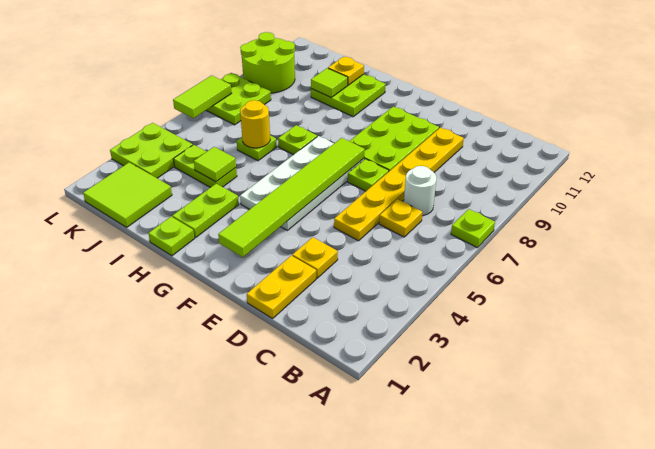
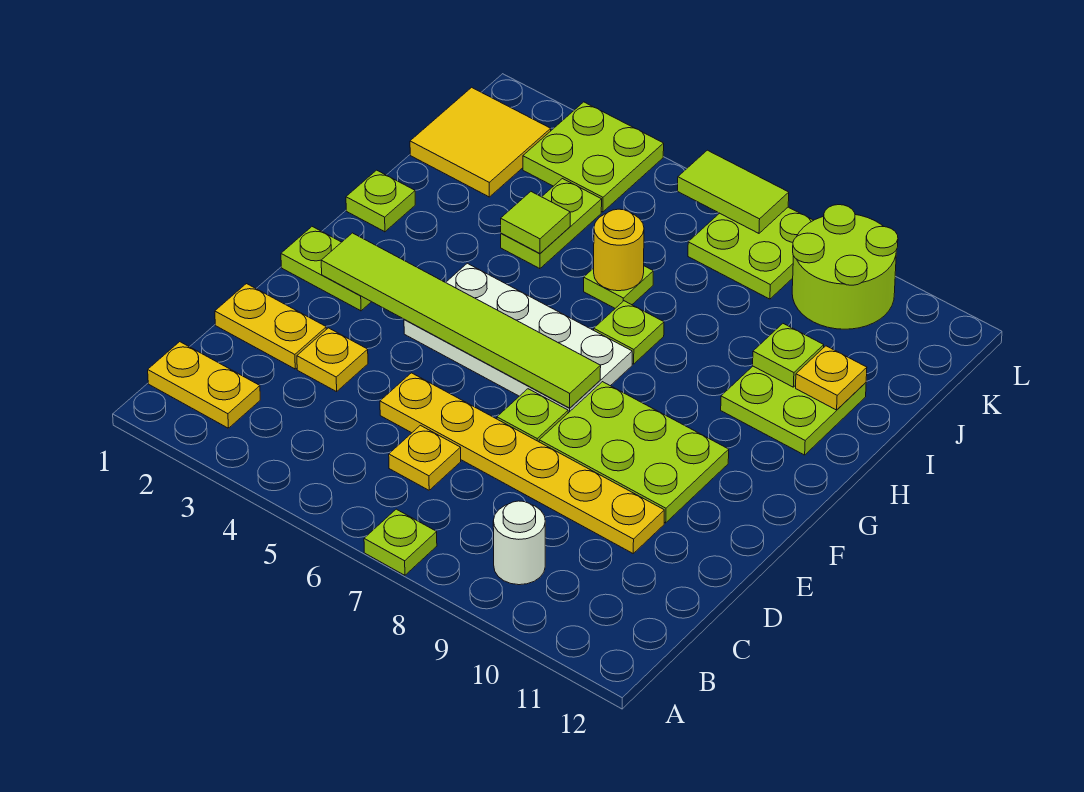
none -> yellow plate B1:B2 level 1
white round brick C7 level 1 -> white round brick B9 level 1
lime plate H2:H3 level 1 -> lime plate F1:F2 level 1
lime tile I10 level 2 -> lime plate I10 level 2
lime tile J1:K2 level 1 -> yellow tile J1:K2 level 1

